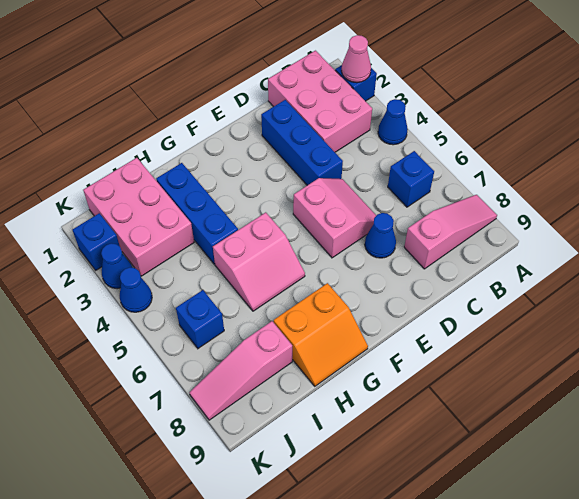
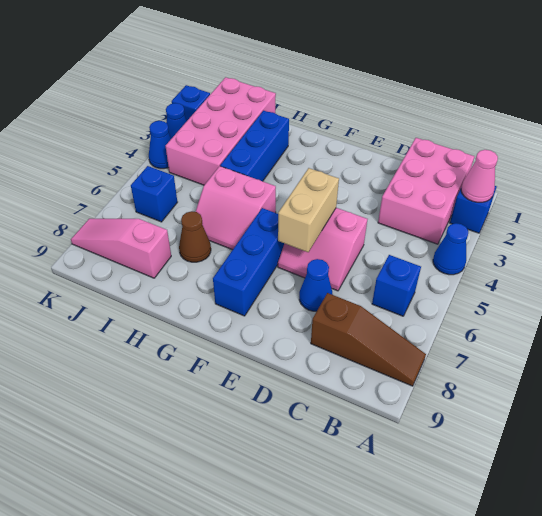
pink slope A8:C8 level 1 top C -> brown slope A8:C8 level 1 top C
blue brick D2:D4 level 1 -> blue brick F6:F8 level 1
pink slope D5:E6 level 1 top E -> pink slope D5:E6 level 1 top 5
none -> tan brick E5:E6 level 2
orange slope G8:H9 level 1 top 8 -> none
none -> brown cone H7 level 1
pink brick I1:J3 level 1 -> pink brick I1:J4 level 1

